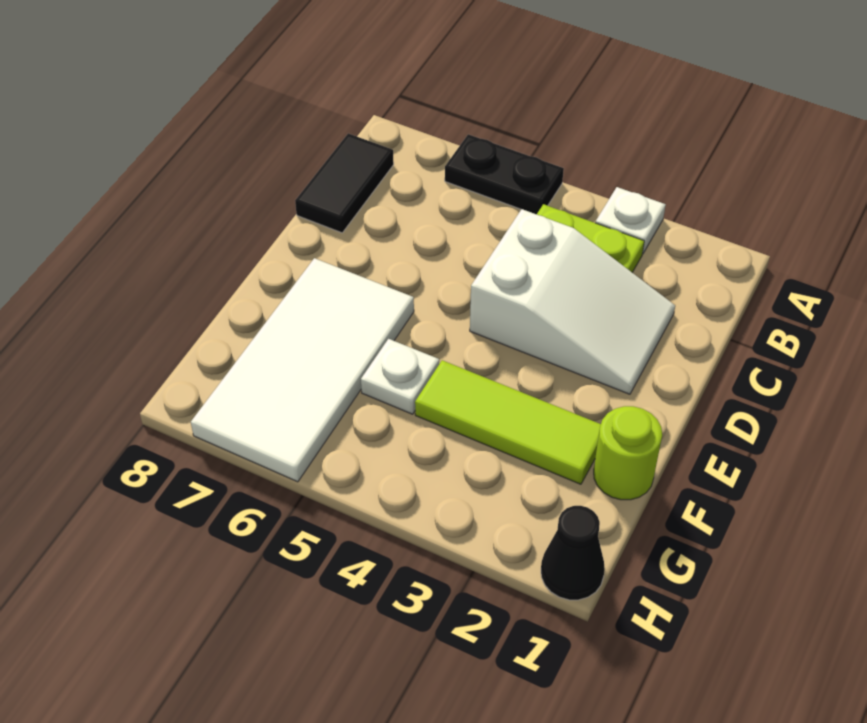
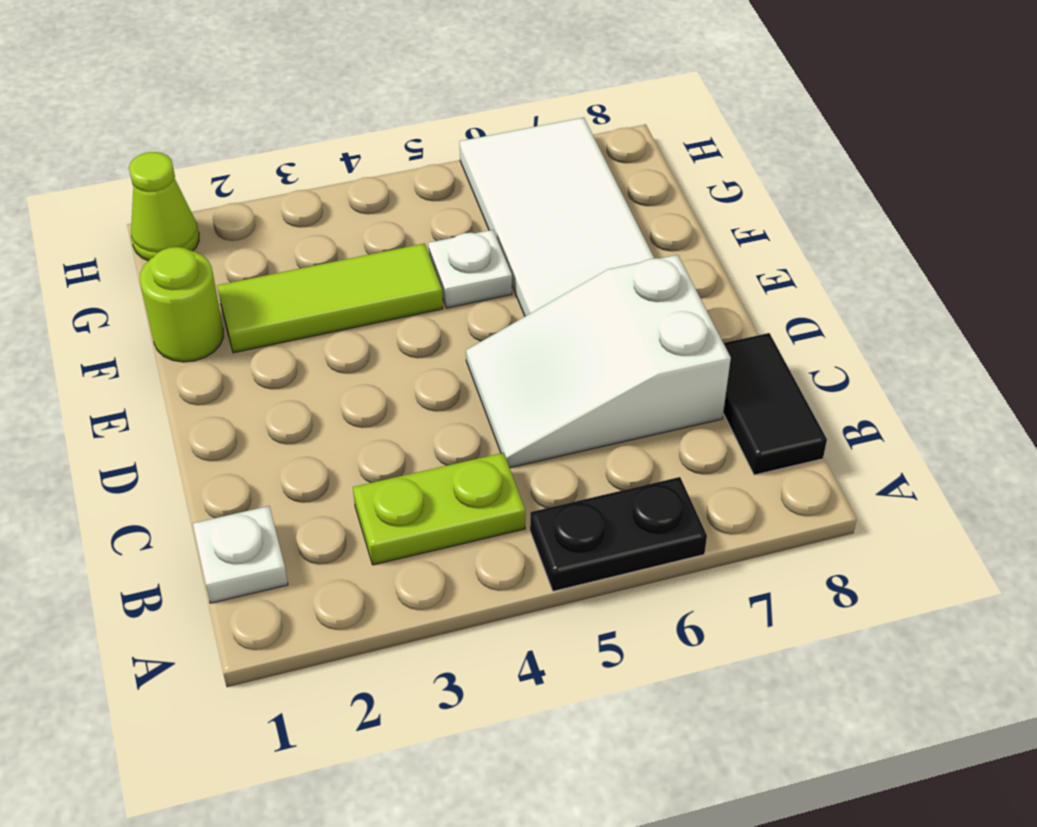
white plate A3 level 1 -> white plate B1 level 1
white slope C2:D4 level 1 top 4 -> white slope C5:D7 level 1 top 7
black cone H1 level 1 -> lime cone H1 level 1

